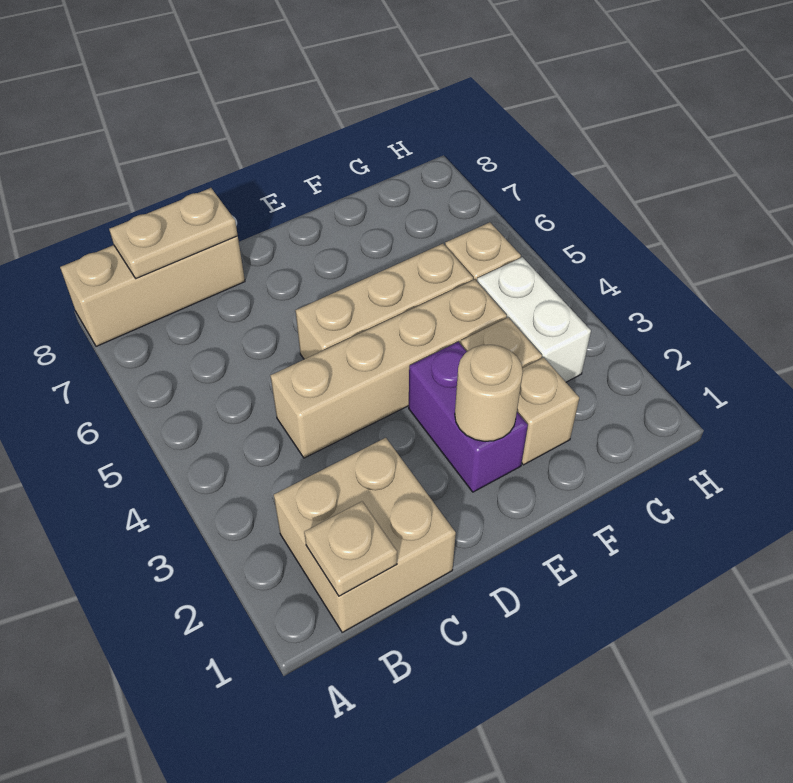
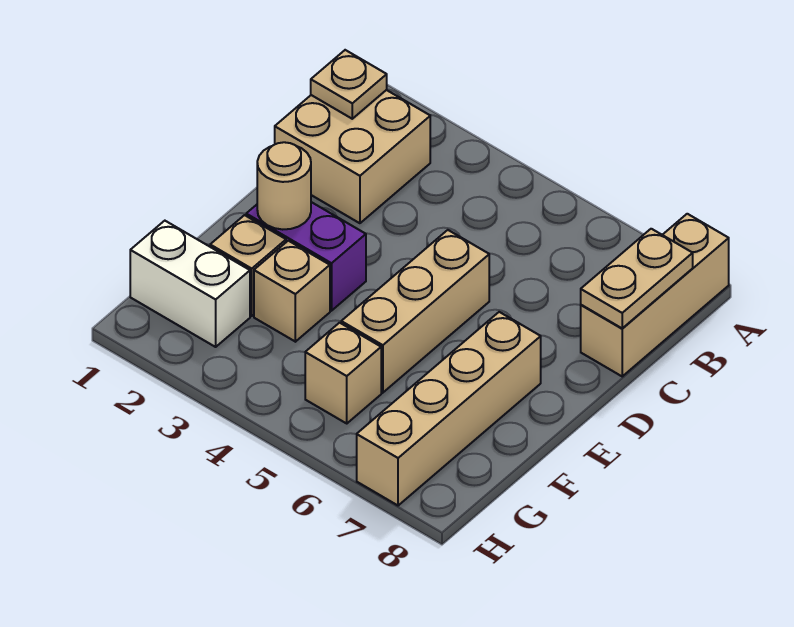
tan brick C4:F4 level 1 -> tan brick E7:H7 level 1
white brick G3:G4 level 1 -> white brick G1:G2 level 1

